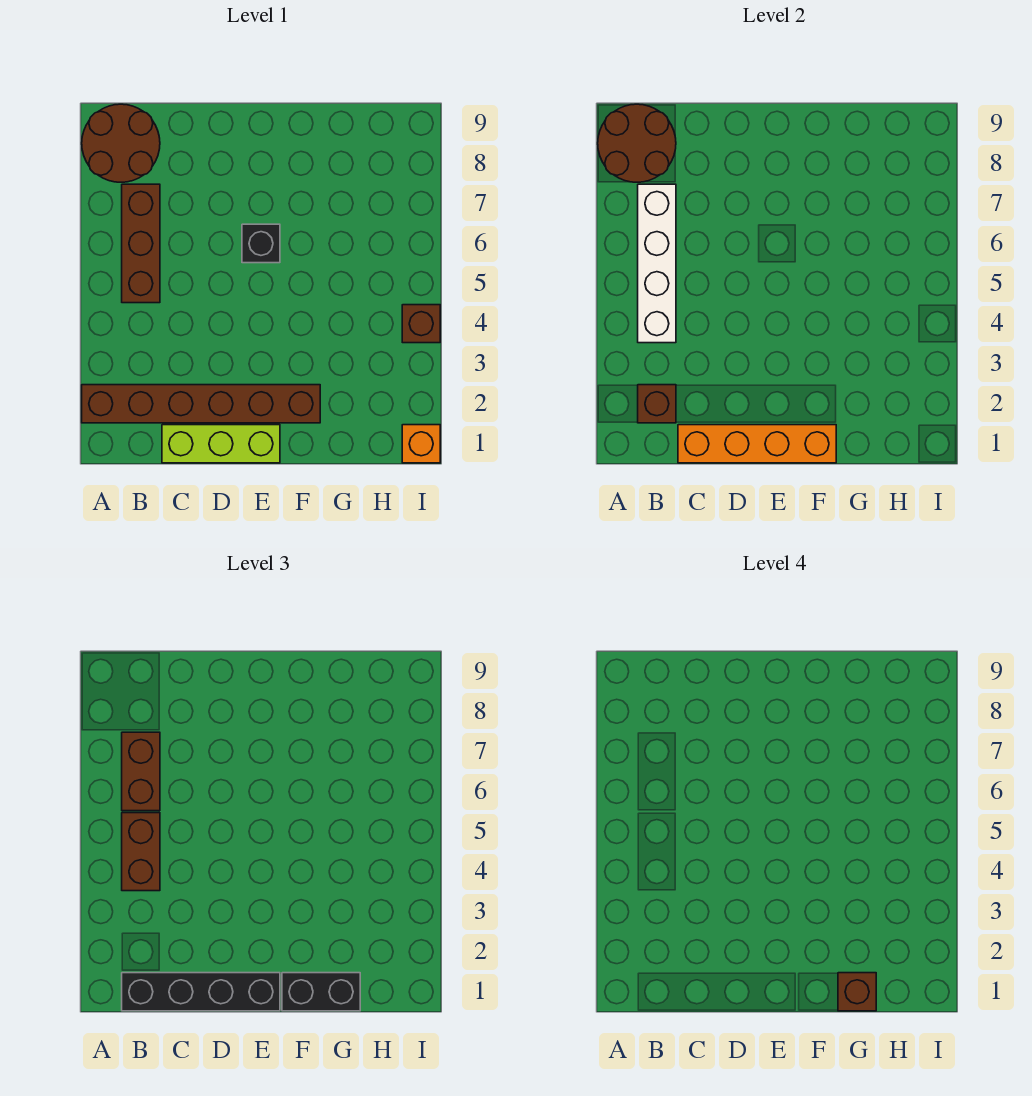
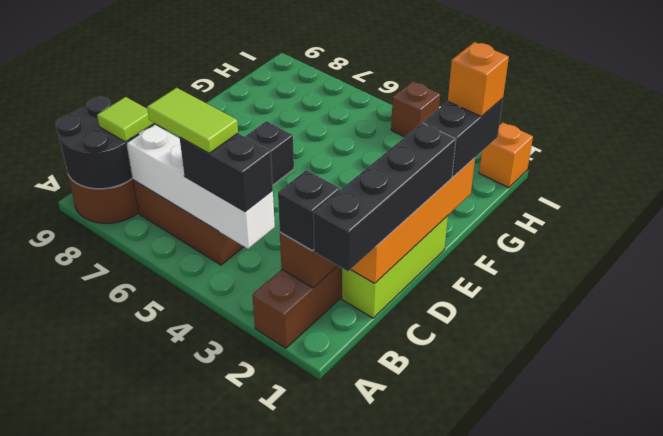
brown round brick A8:B9 level 2 -> black round brick A8:B9 level 2
none -> black brick B2 level 3
brown brick B4:B5 level 3 -> black brick B4:B5 level 3
none -> lime tile B5:B6 level 4
brown brick B6:B7 level 3 -> none
none -> lime tile B8 level 3
brown brick G1 level 4 -> orange brick G1 level 4

